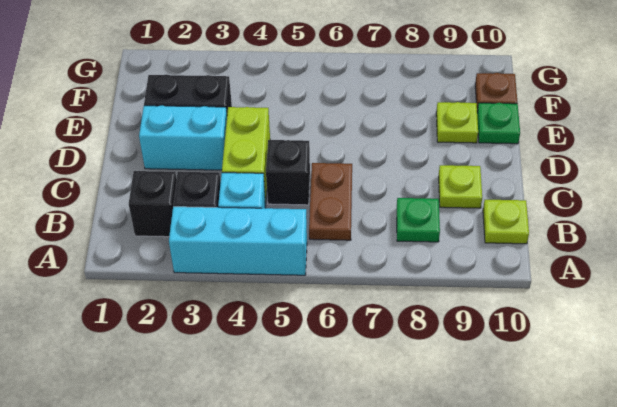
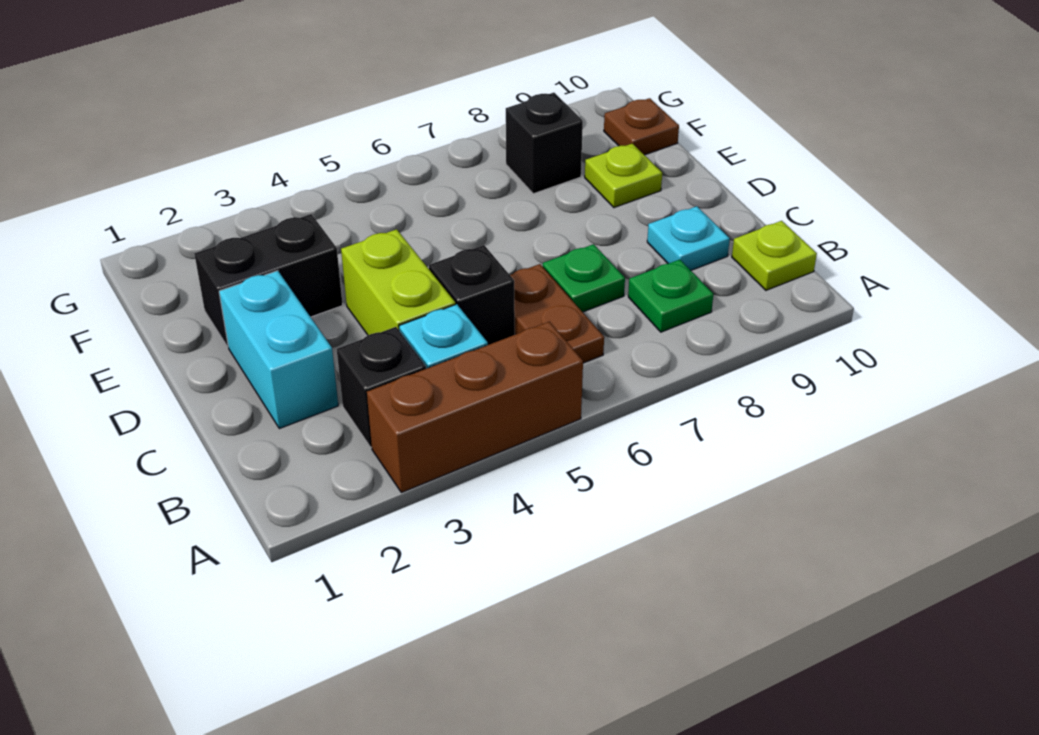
cyan brick A3:A5 level 1 -> brown brick A3:A5 level 1
black brick B2 level 1 -> black brick F8 level 1
lime plate C9 level 1 -> cyan plate C9 level 1
cyan brick D2:D3 level 1 -> cyan brick C2:D2 level 1
green plate E10 level 1 -> green plate C7 level 1

